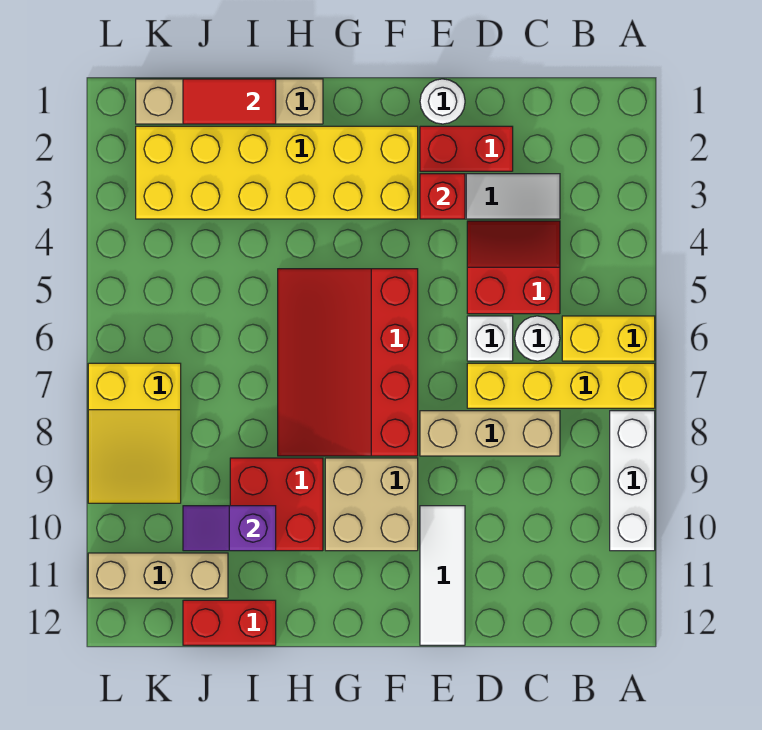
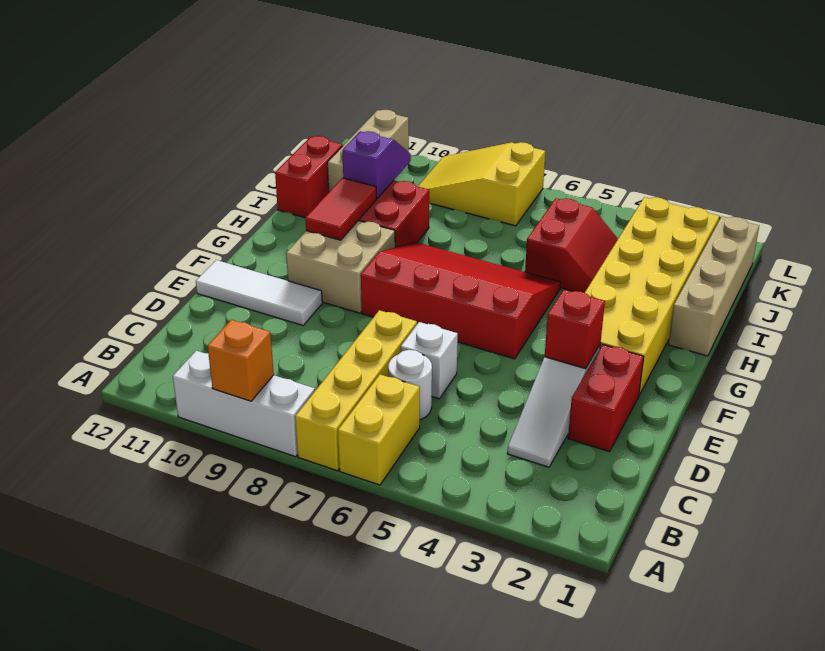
none -> orange brick A9 level 2
red slope C4:D5 level 1 top 5 -> red slope I4:J5 level 1 top 5
tan brick C8:E8 level 1 -> none
white round brick E1 level 1 -> none
red tile I1:J1 level 2 -> red tile G10:H10 level 2

